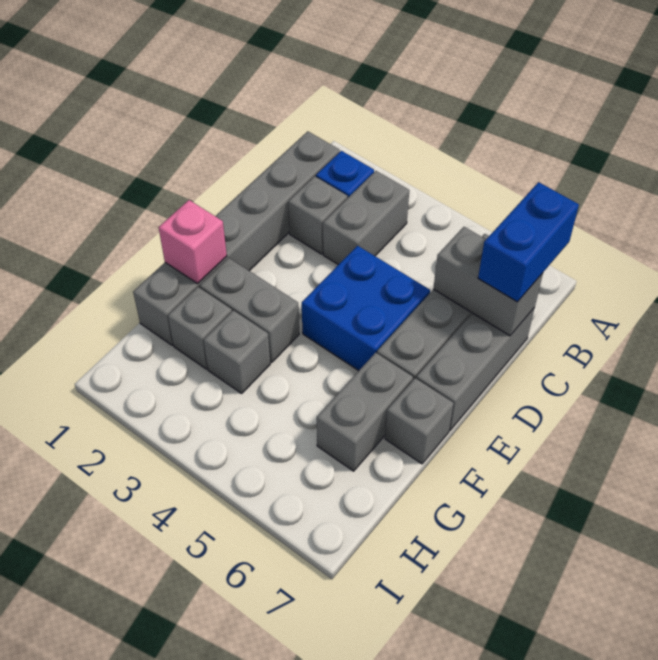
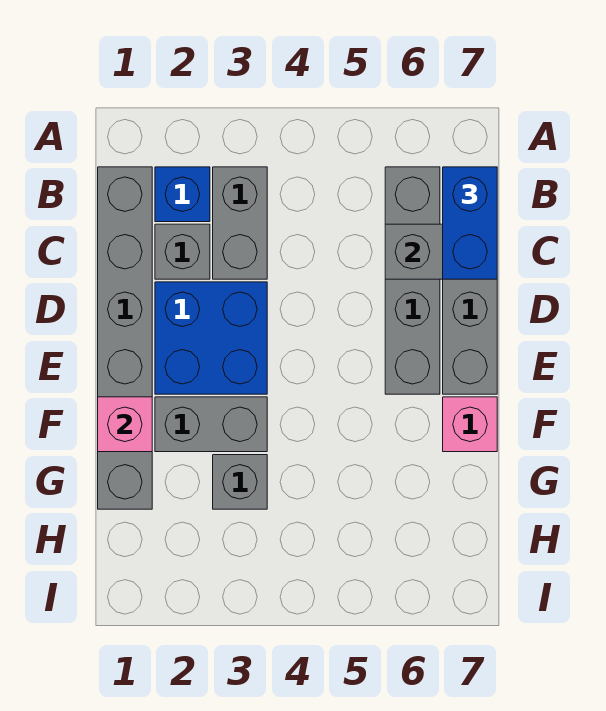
blue brick D4:E5 level 1 -> blue brick D2:E3 level 1
grey brick F6:G6 level 1 -> none
grey brick F7 level 1 -> pink brick F7 level 1
grey brick G2 level 1 -> none

